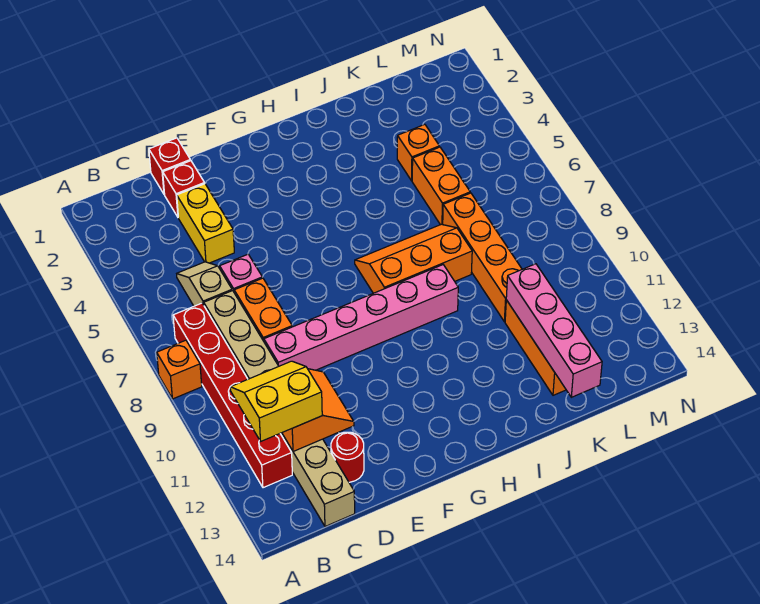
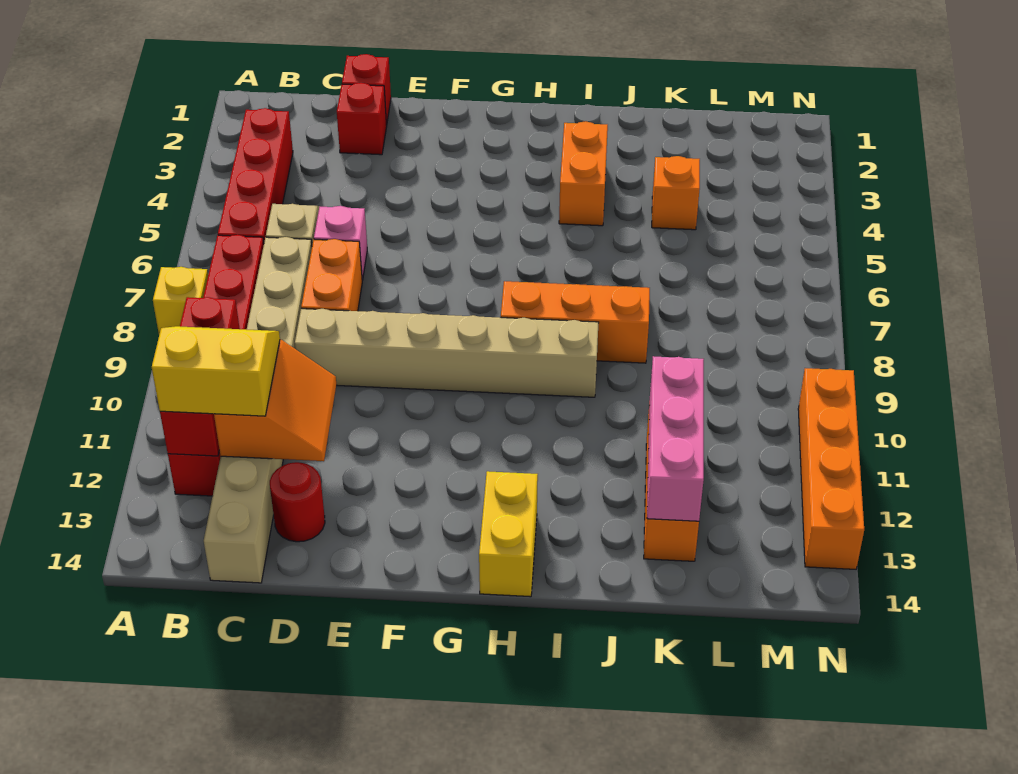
orange brick A8 level 1 -> yellow brick A8 level 1
none -> red brick B3:B6 level 1
none -> red brick B10:B12 level 2
yellow brick D3:D4 level 1 -> yellow brick H13:H14 level 1
pink brick D9:I9 level 1 -> tan brick D9:I9 level 1
orange brick K5:K6 level 1 -> orange brick I3:I4 level 1
orange brick K7:K10 level 1 -> orange brick N10:N13 level 1
pink brick K11:K14 level 2 -> pink brick K11:K13 level 2

